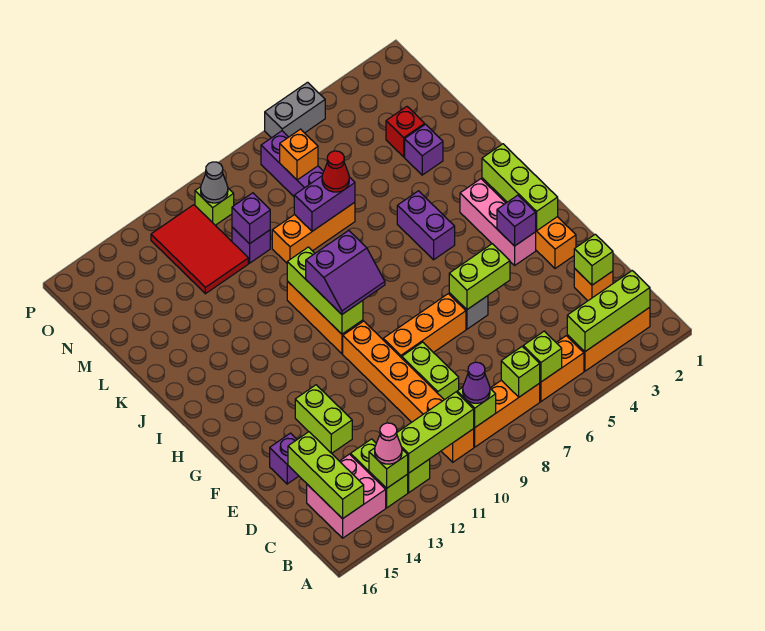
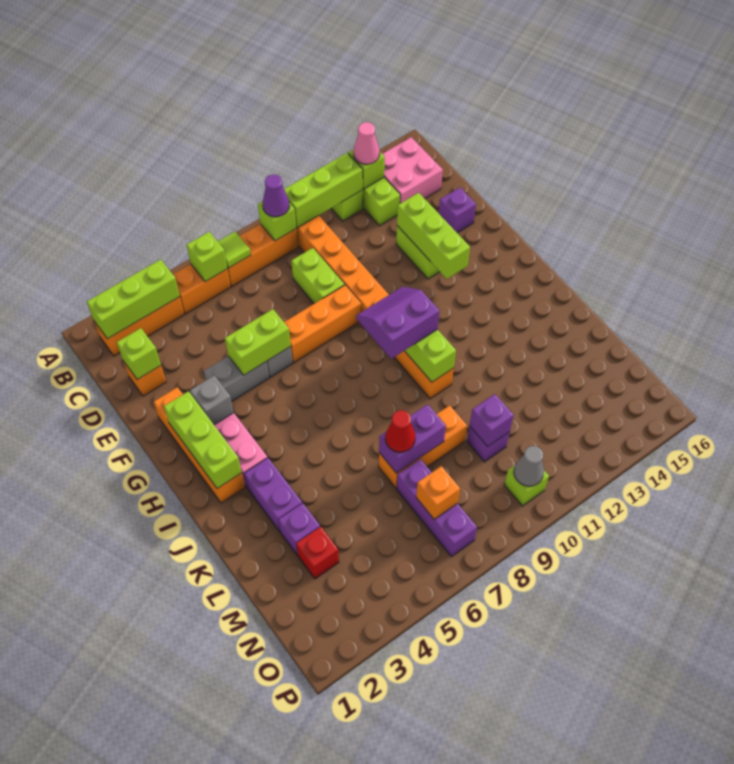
lime brick B7 level 2 -> lime tile B7 level 2
lime brick B15:D15 level 2 -> lime brick E13:G13 level 2
purple brick G3 level 2 -> grey brick G3 level 2
purple brick I5:J5 level 1 -> purple brick J3:K3 level 1
red tile M11:O12 level 1 -> none
grey brick P5:P6 level 1 -> grey brick F4:F5 level 1

